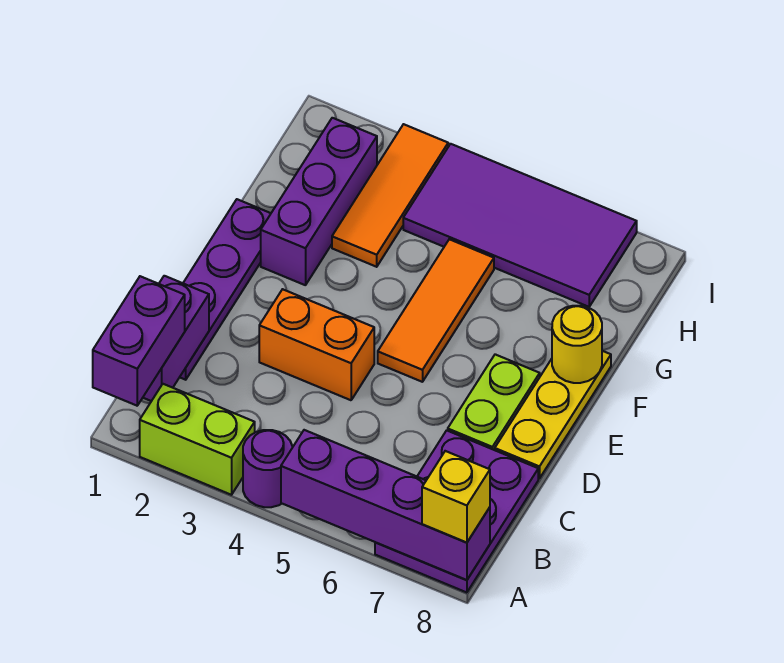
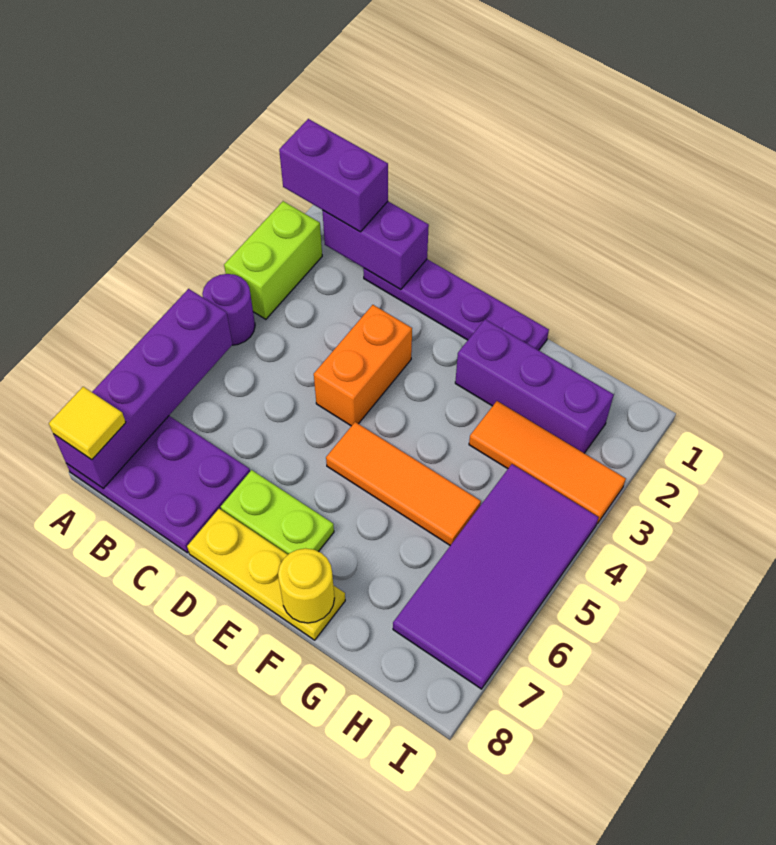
yellow brick A8 level 3 -> yellow tile A8 level 3

